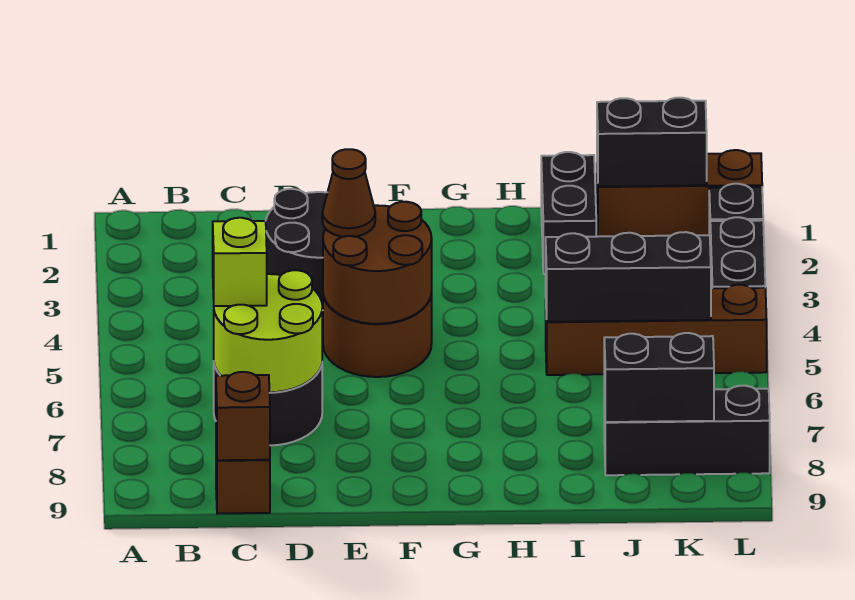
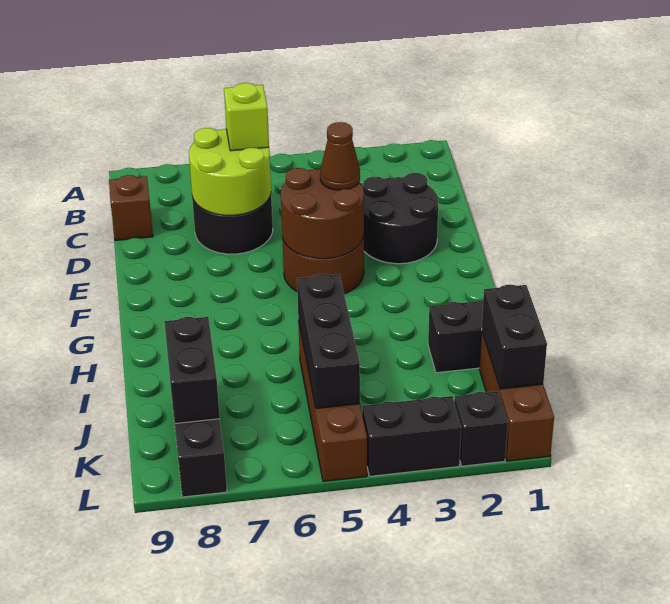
brown brick C9 level 2 -> none

